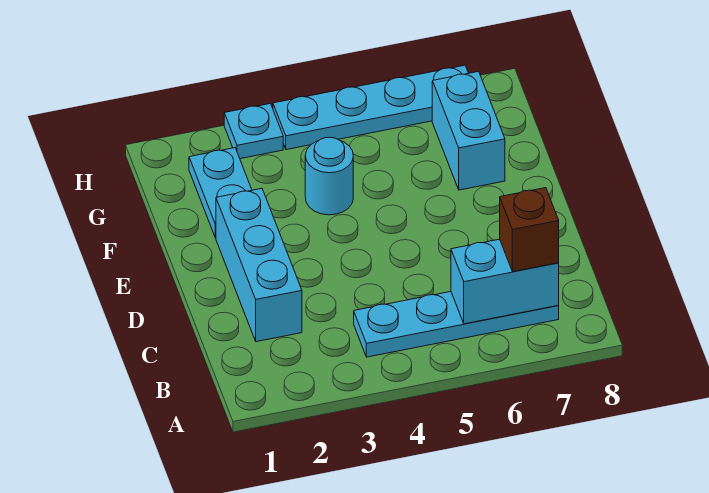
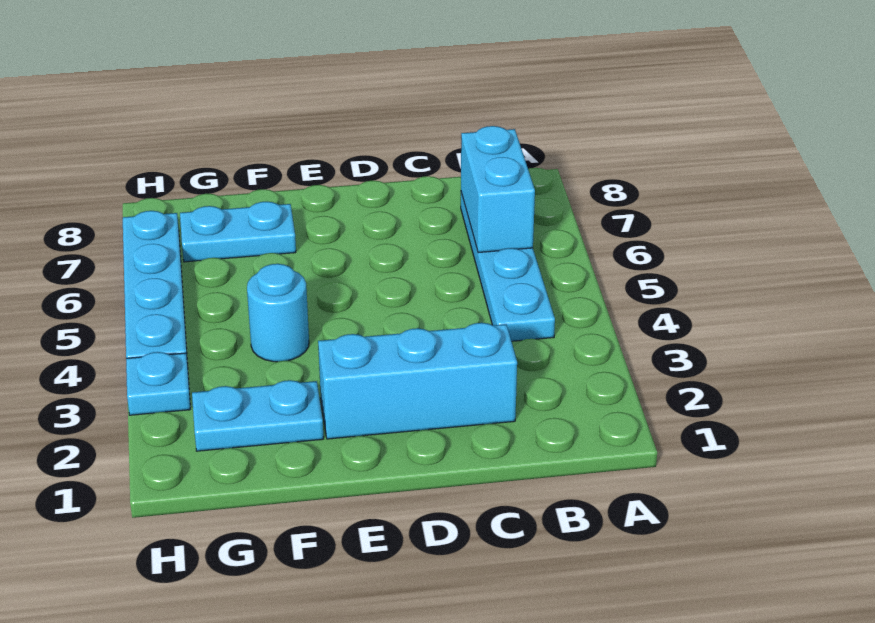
brown brick B7 level 3 -> none
cyan brick F7:G7 level 1 -> cyan plate F7:G7 level 1

